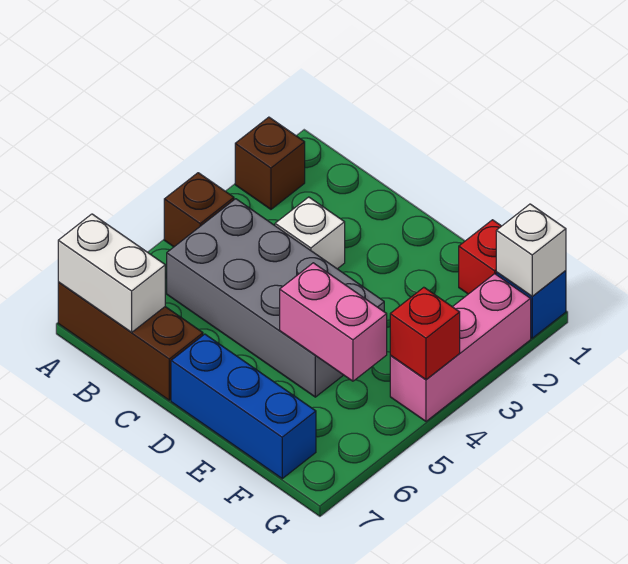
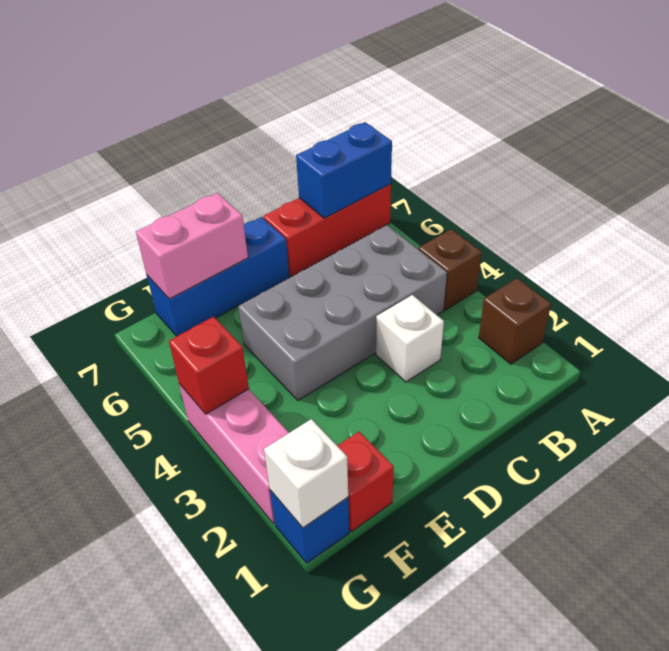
brown brick A7:C7 level 1 -> red brick A7:C7 level 1
white brick A7:B7 level 2 -> blue brick A7:B7 level 2
pink brick E5:F5 level 2 -> pink brick E7:F7 level 2

